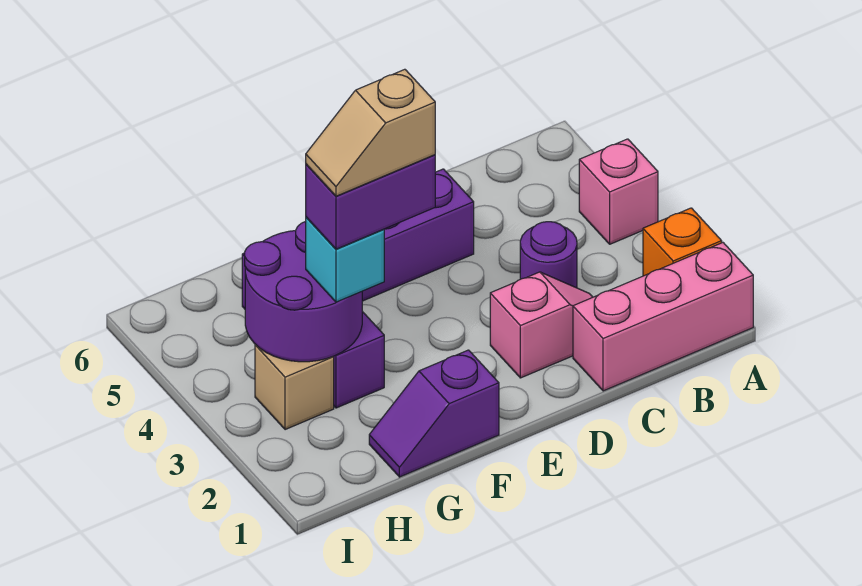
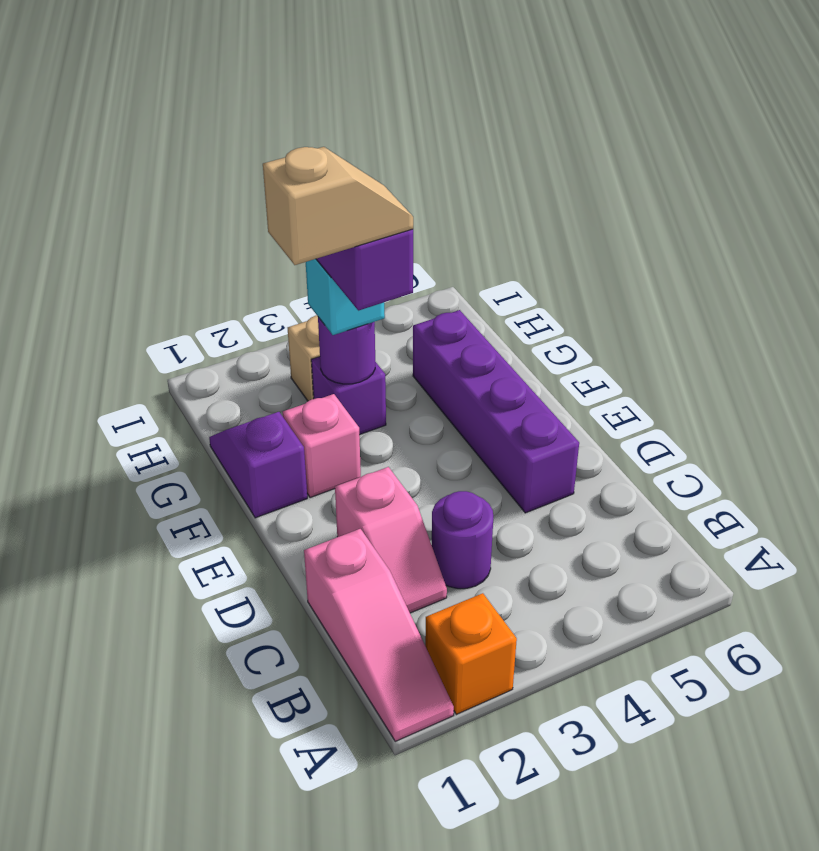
pink brick A1:C1 level 1 -> pink slope A1:C1 level 1 top C
pink brick A4 level 1 -> pink brick F2 level 1
tan slope F3:G3 level 5 top F -> tan slope F2:F3 level 5 top 2
purple round brick G3:H4 level 2 -> purple round brick G3 level 2

